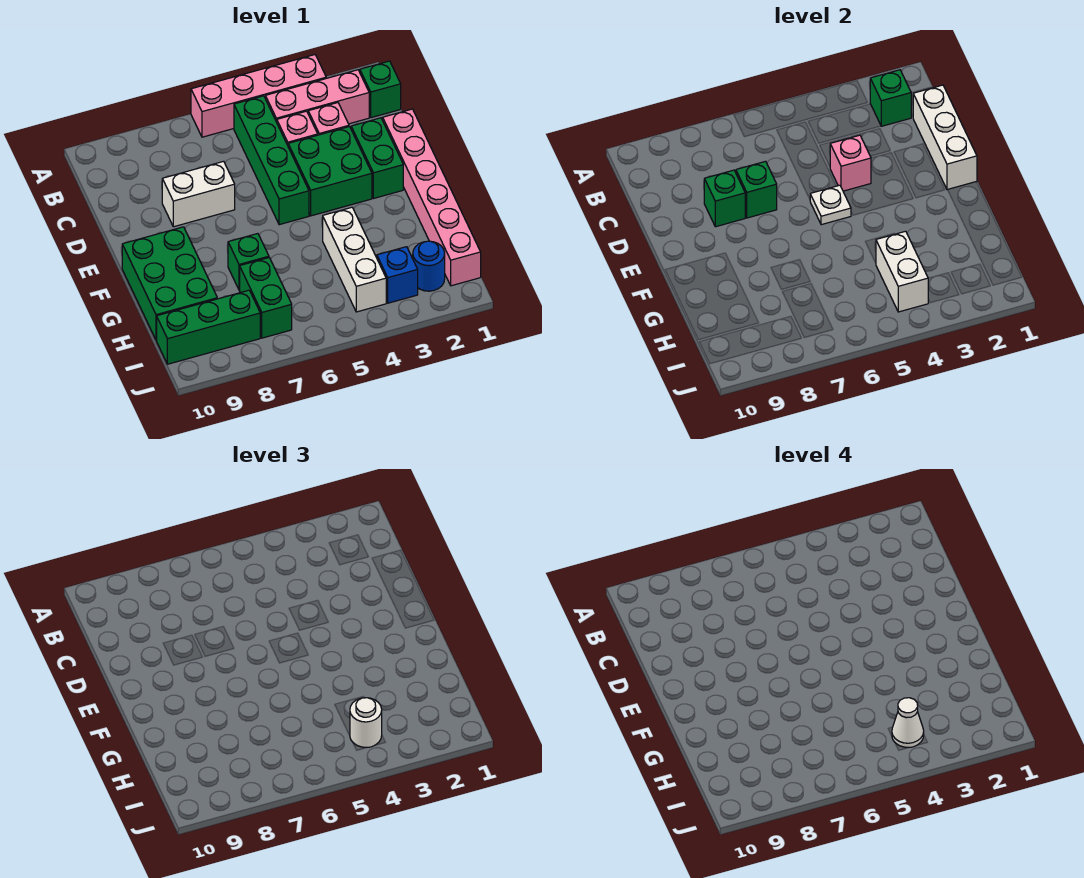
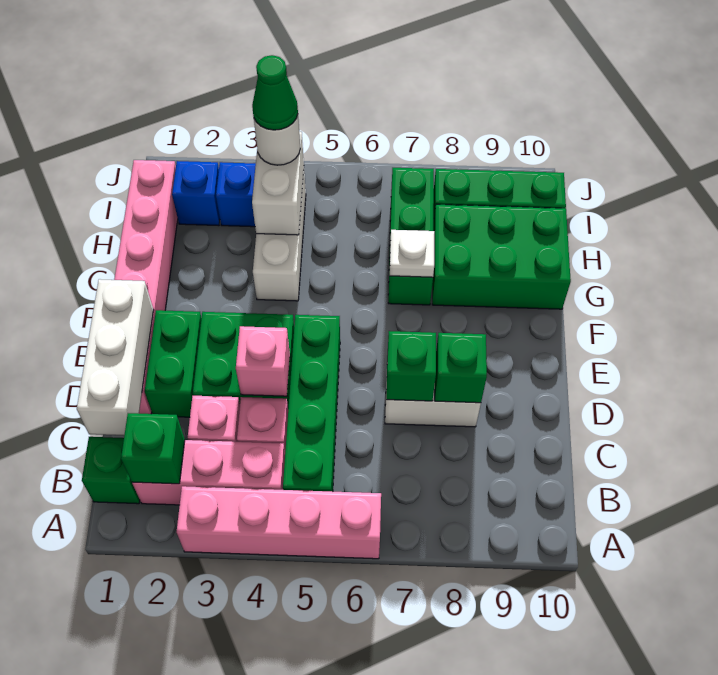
white plate E5 level 2 -> white plate G7 level 2
green brick F9:H10 level 1 -> green brick G8:H10 level 1
blue round brick I2 level 1 -> blue brick I2 level 1
white cone I4 level 4 -> green cone I4 level 4

